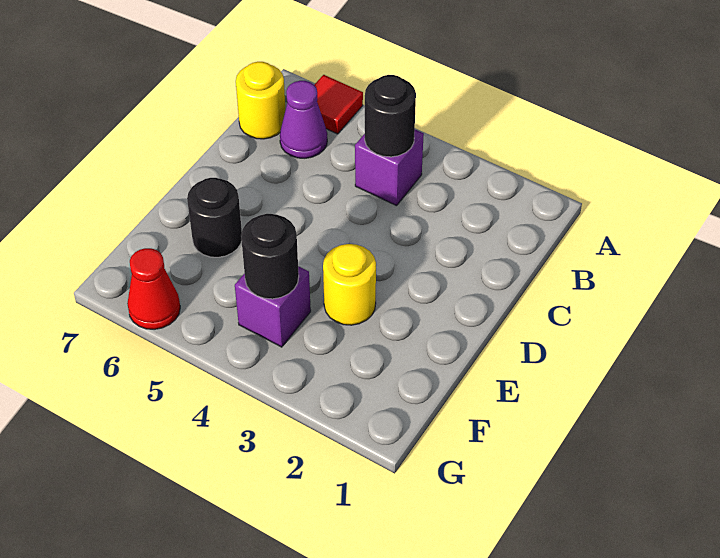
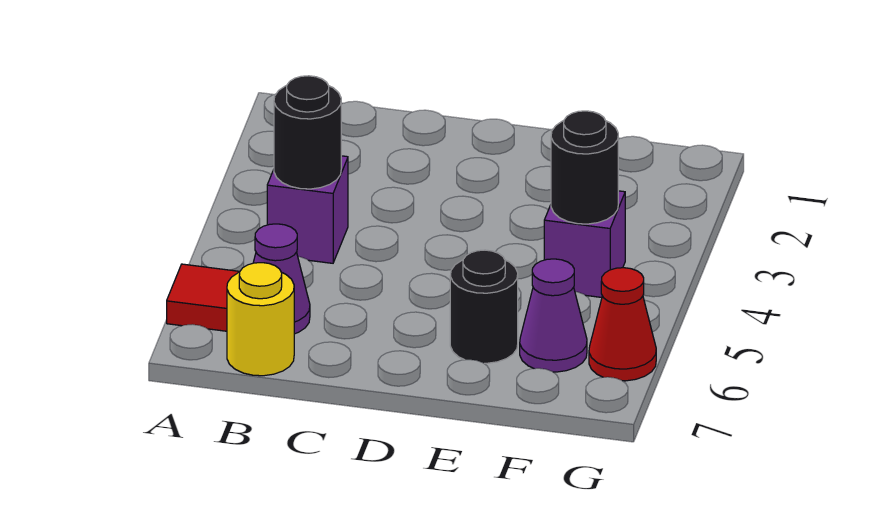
yellow round brick E3 level 1 -> none
none -> purple cone F6 level 1

